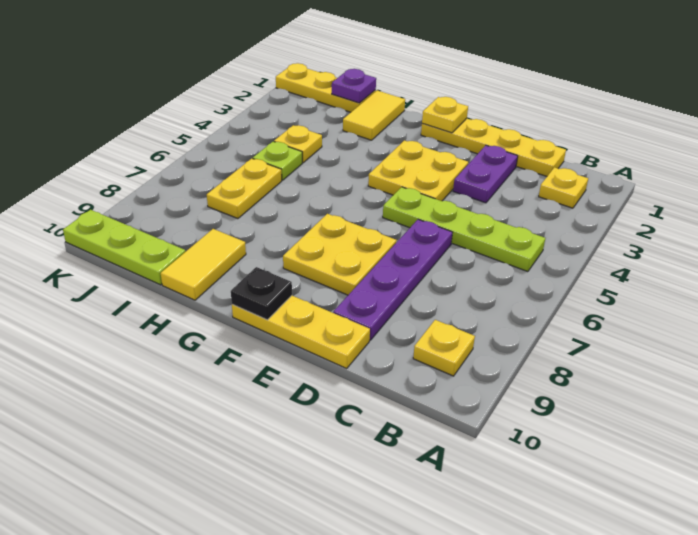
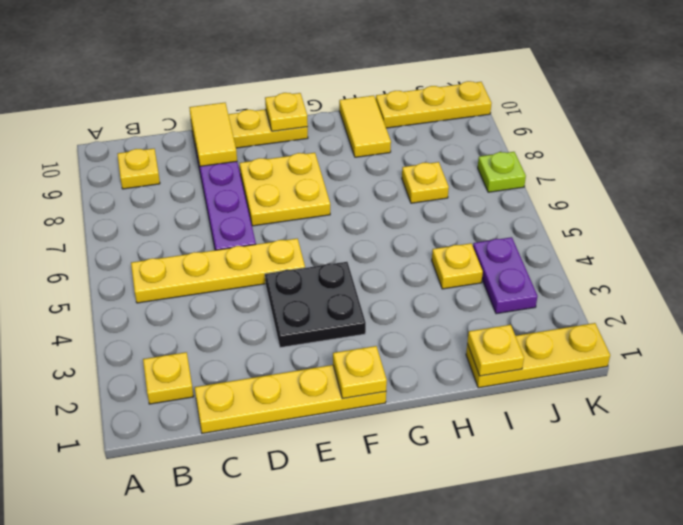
lime plate B5:E5 level 1 -> yellow plate B5:E5 level 1
purple plate D2:D3 level 1 -> purple plate J3:J4 level 1
yellow plate E3:F4 level 1 -> black plate E3:F4 level 1
black plate F10 level 2 -> yellow plate F10 level 2
yellow tile H1:H2 level 1 -> yellow tile D9:D10 level 2
purple plate I1 level 2 -> yellow plate I1 level 2
lime plate I5 level 1 -> lime plate K7 level 1
yellow plate I6:I7 level 1 -> yellow plate I7 level 1
lime plate I10:K10 level 1 -> yellow plate I10:K10 level 1

